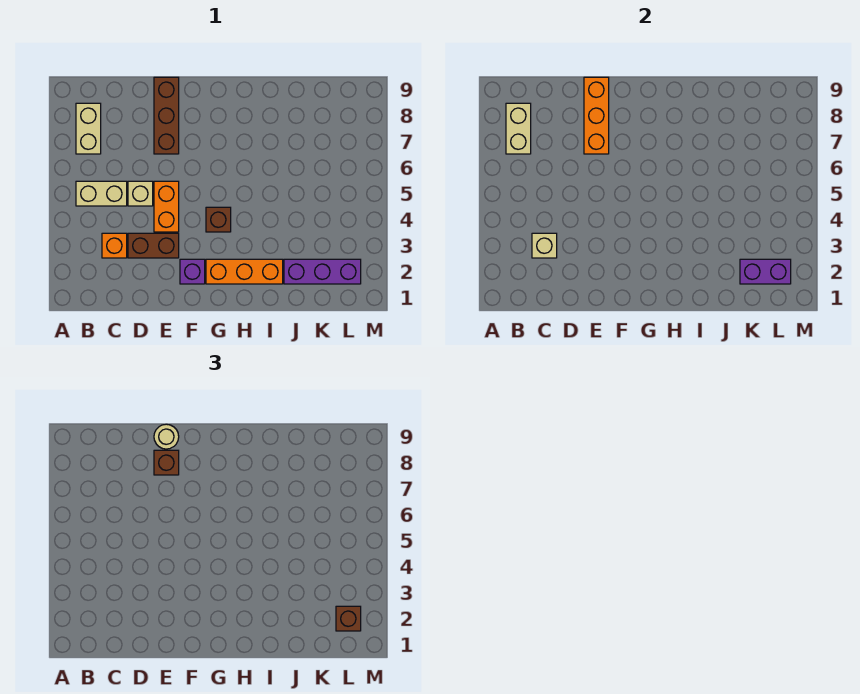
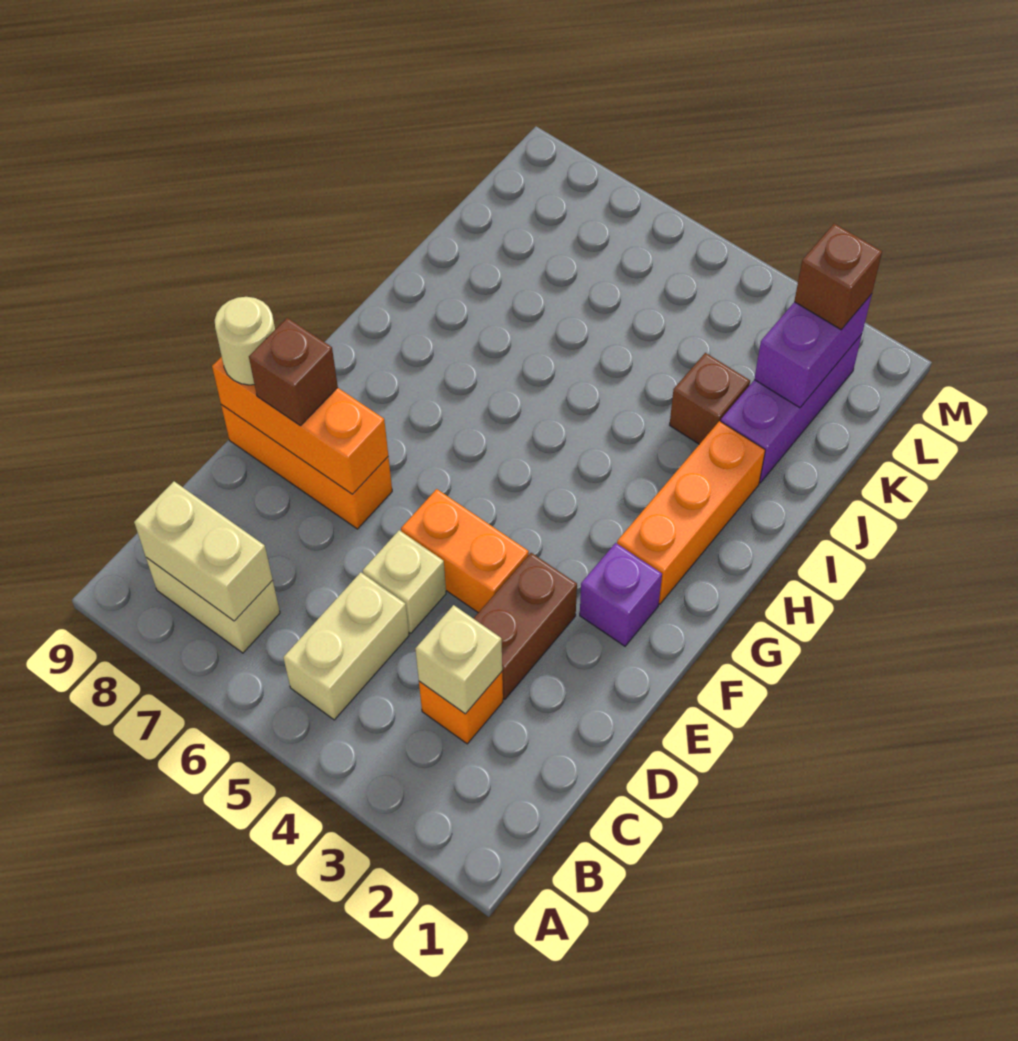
brown brick E7:E9 level 1 -> orange brick E7:E9 level 1
brown brick G4 level 1 -> brown brick J3 level 1

